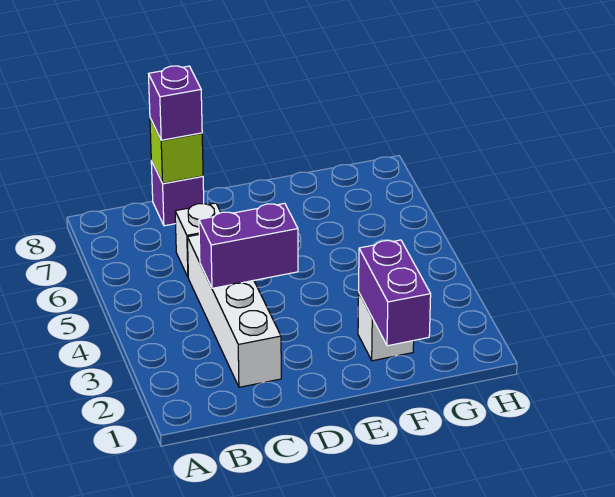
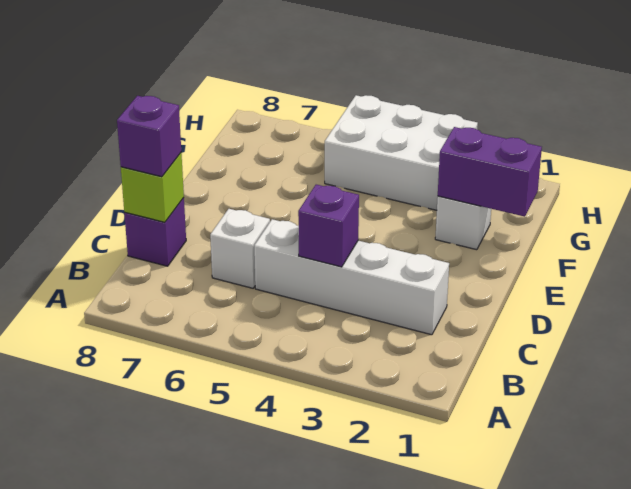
purple brick C4:D4 level 2 -> purple brick C4 level 2
none -> white brick G3:H5 level 1

